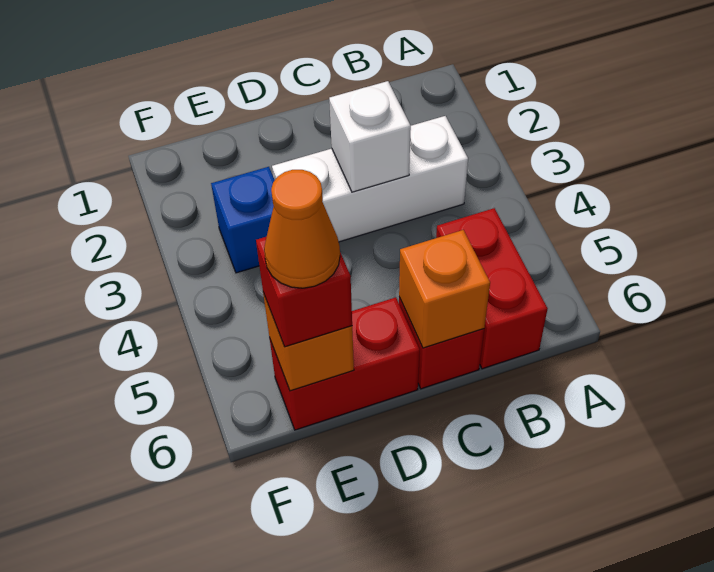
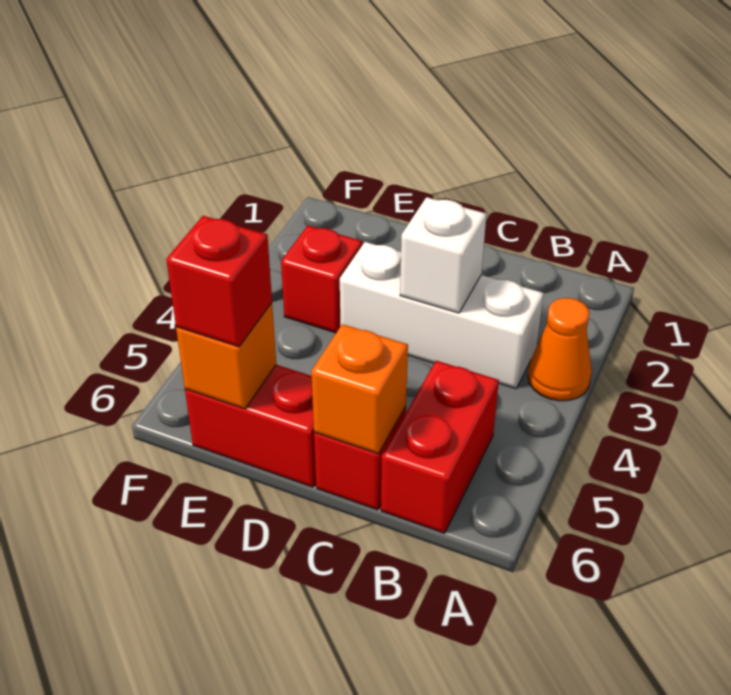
blue brick E3 level 1 -> red brick E3 level 1
orange cone E6 level 4 -> orange cone A3 level 1

